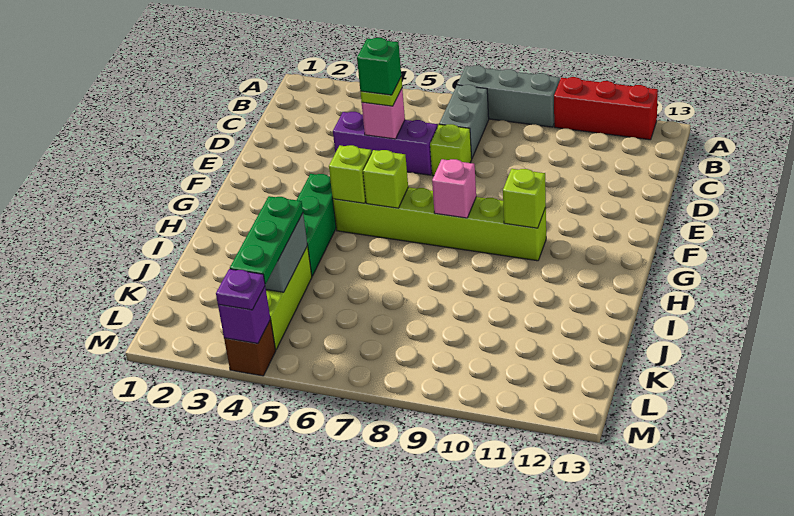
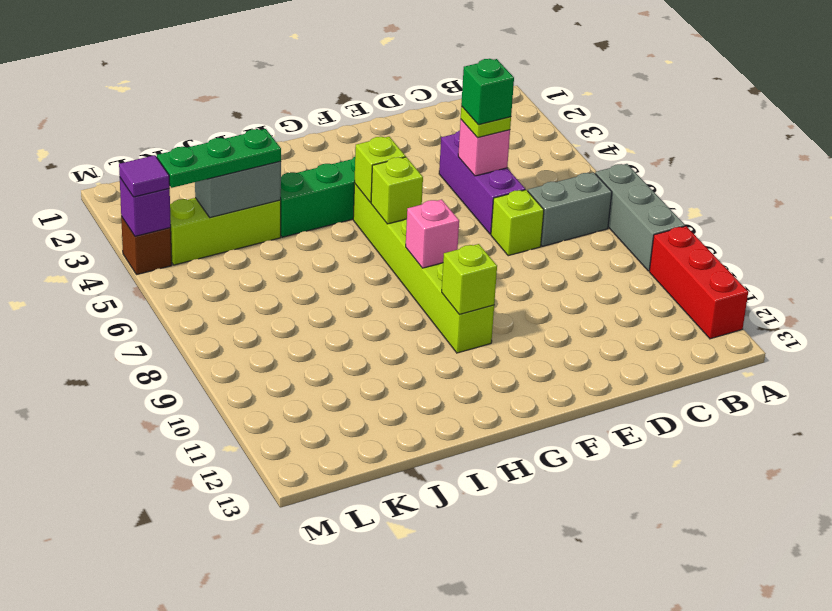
purple plate M4 level 3 -> purple tile M4 level 3

